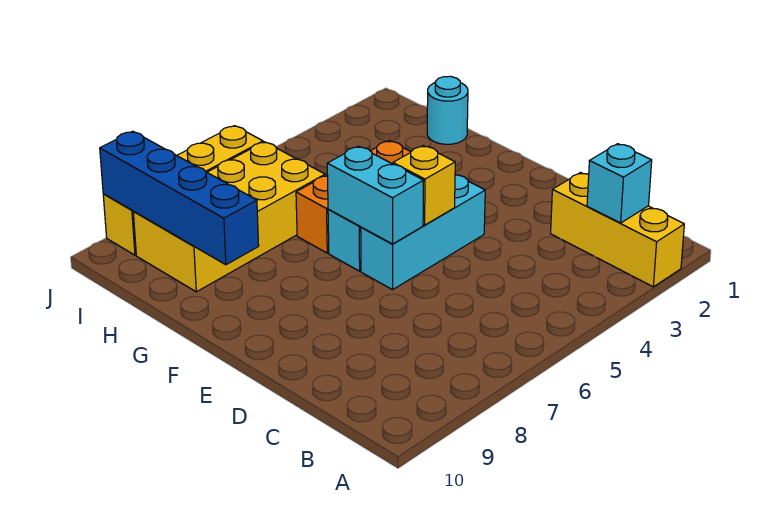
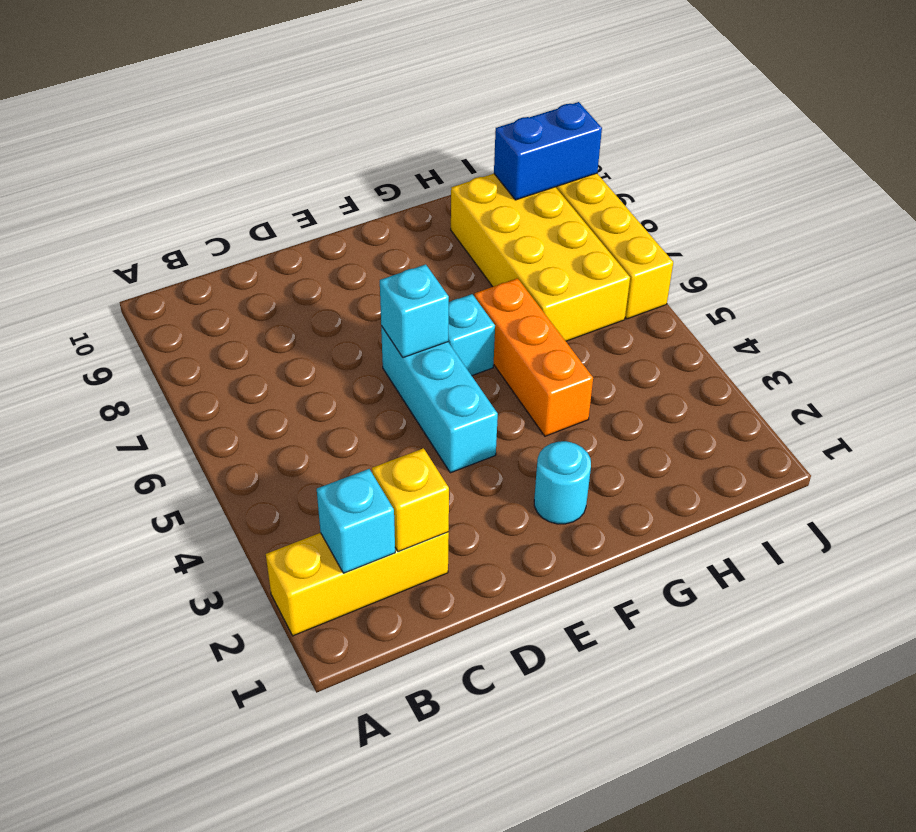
yellow brick E5 level 2 -> yellow brick C2 level 2
cyan brick E6:F6 level 2 -> cyan brick E6 level 2
blue brick G9:J9 level 2 -> blue brick I9:J9 level 2
cyan round brick H1 level 1 -> cyan round brick F2 level 1

